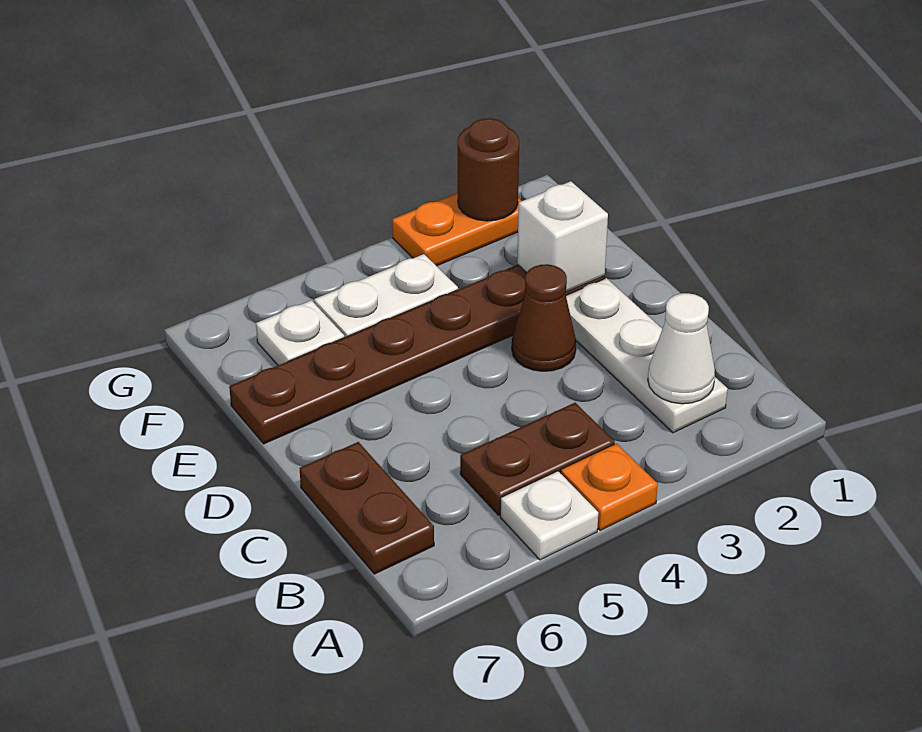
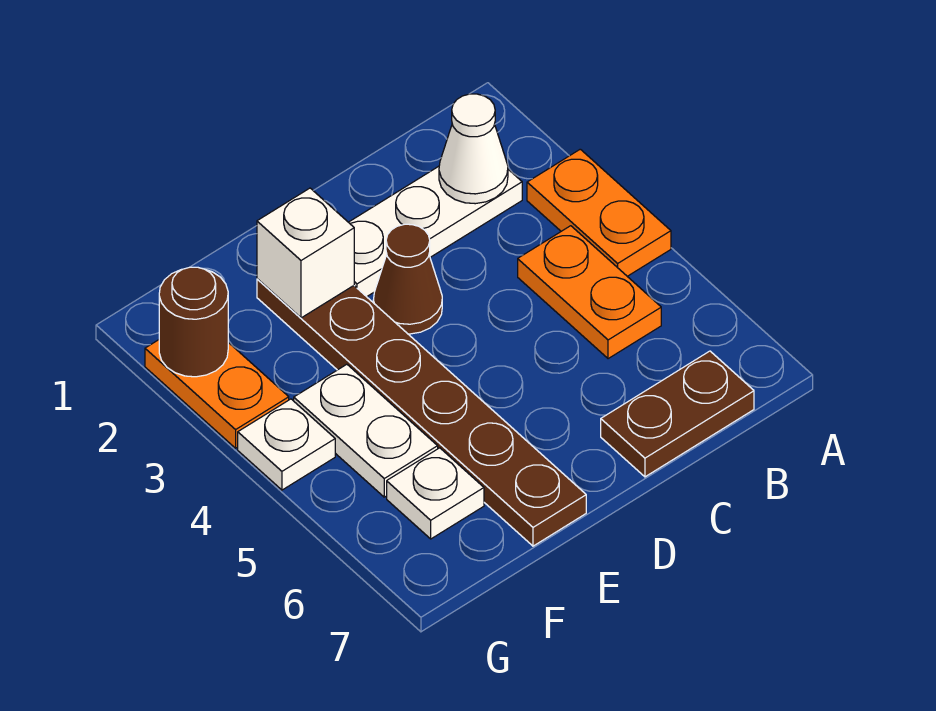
orange plate A4 level 1 -> orange plate A3:A4 level 1
white plate A5 level 1 -> white plate G4 level 1
brown plate B4:B5 level 1 -> orange plate B4:B5 level 1

